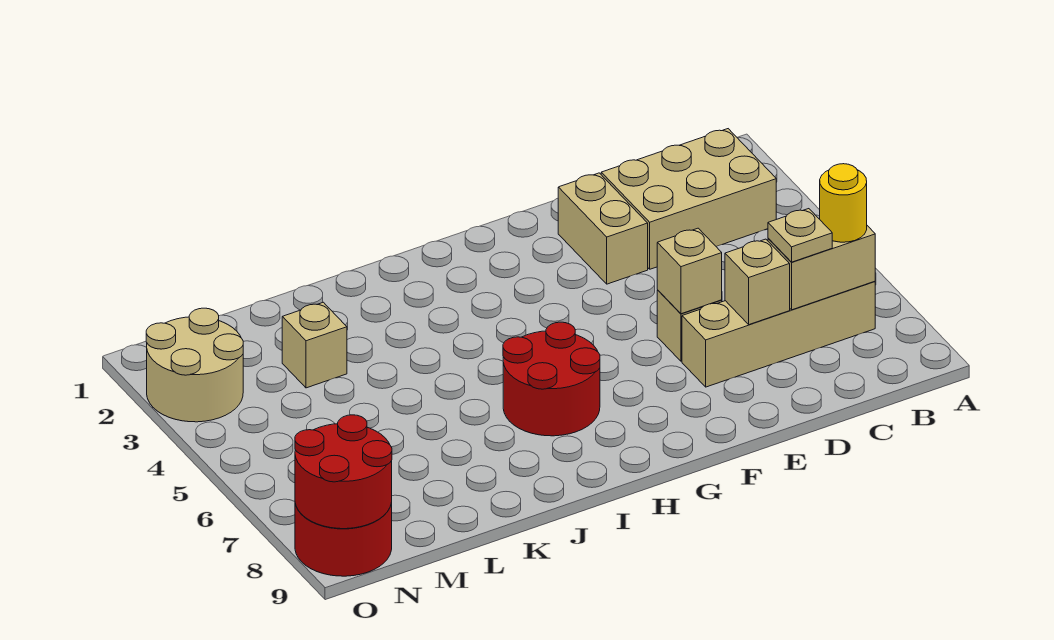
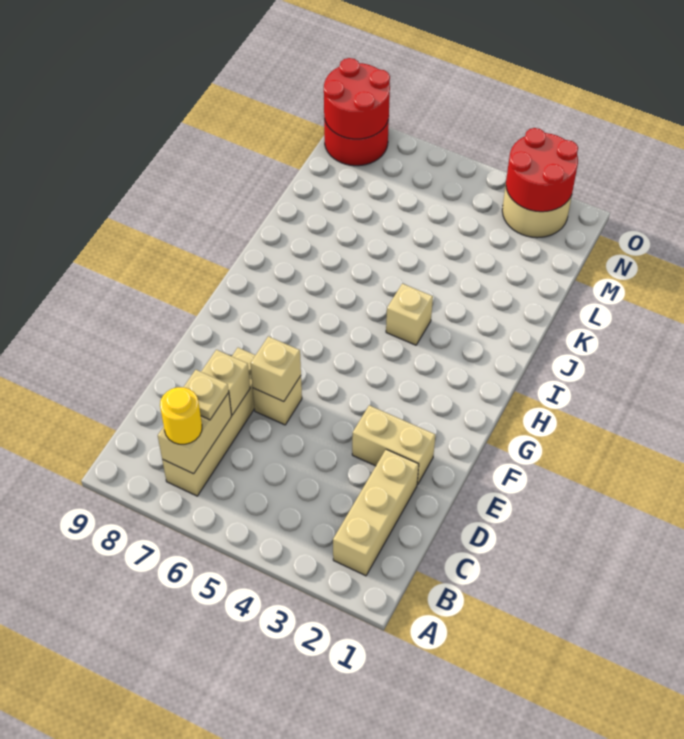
tan brick B2:D3 level 1 -> tan brick B2:D2 level 1
red round brick H6:I7 level 1 -> red round brick N2:O3 level 2
tan brick L3 level 1 -> tan brick I4 level 1

